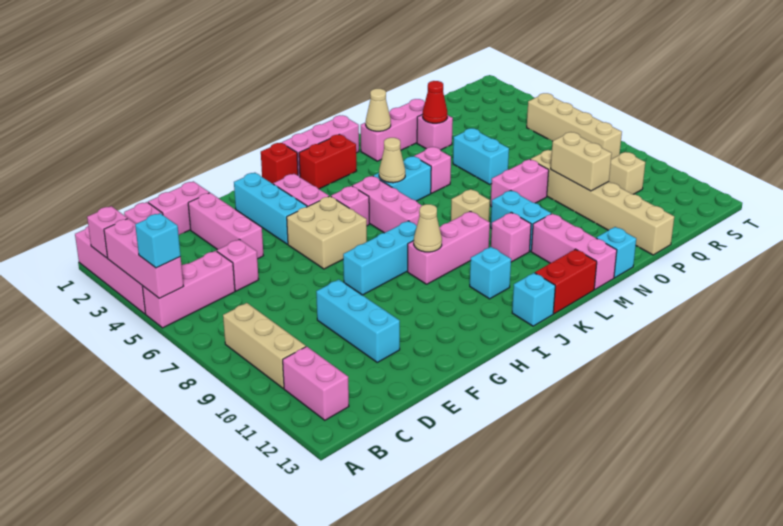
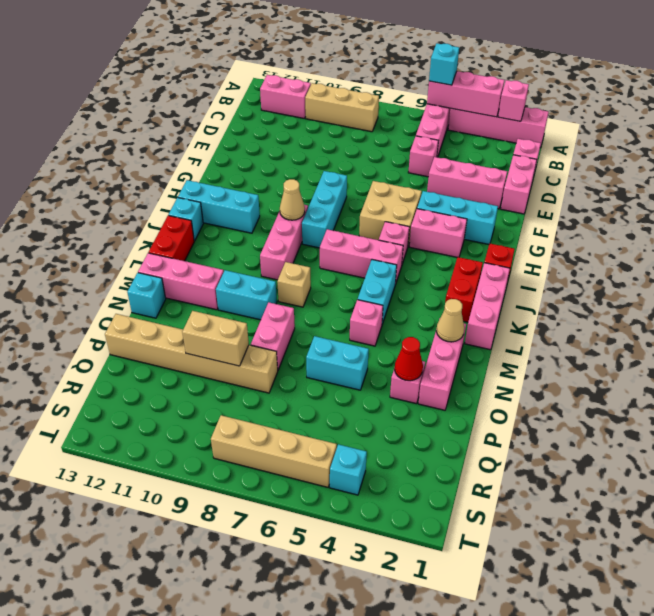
cyan brick E9:E11 level 1 -> cyan brick I11:I13 level 1
cyan brick J11 level 1 -> cyan brick S4 level 1
tan cone K5 level 2 -> none
pink brick L10 level 1 -> none
tan brick R10 level 1 -> none

